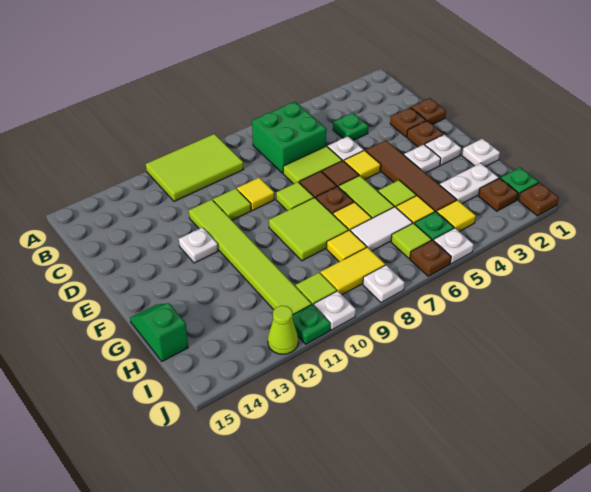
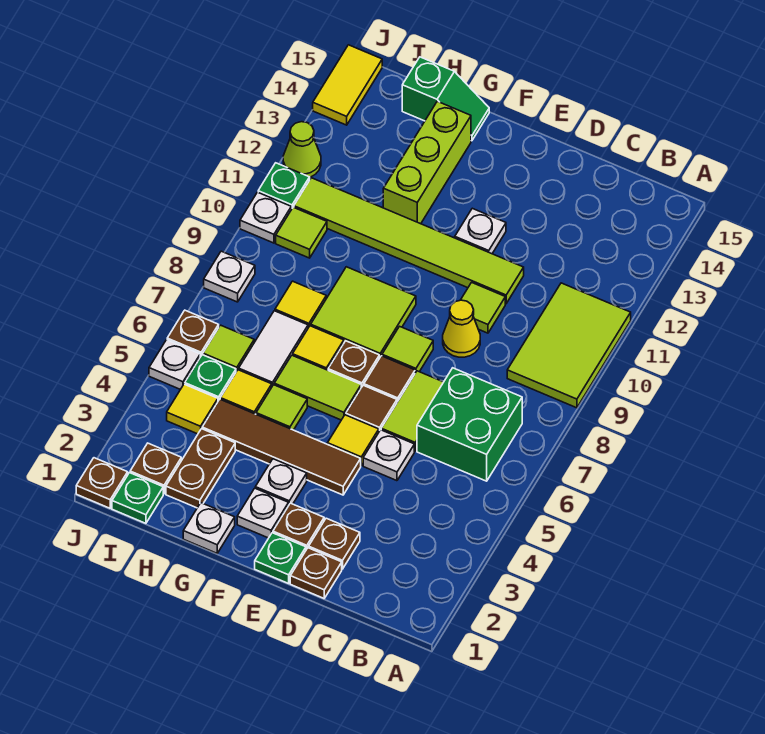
green plate C4 level 1 -> green plate E1 level 1
yellow tile D9 level 1 -> yellow cone D9 level 1
none -> lime brick G12:G14 level 1
white plate H2:H3 level 1 -> brown plate H2:H3 level 1
yellow tile I8:I9 level 1 -> yellow tile J14:J15 level 1

